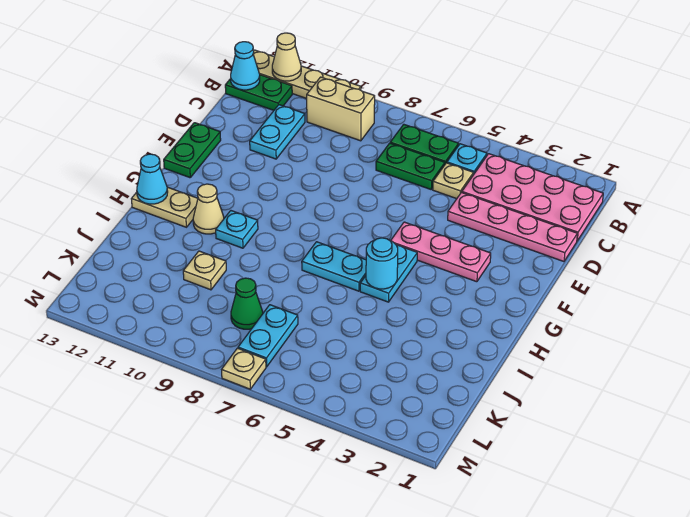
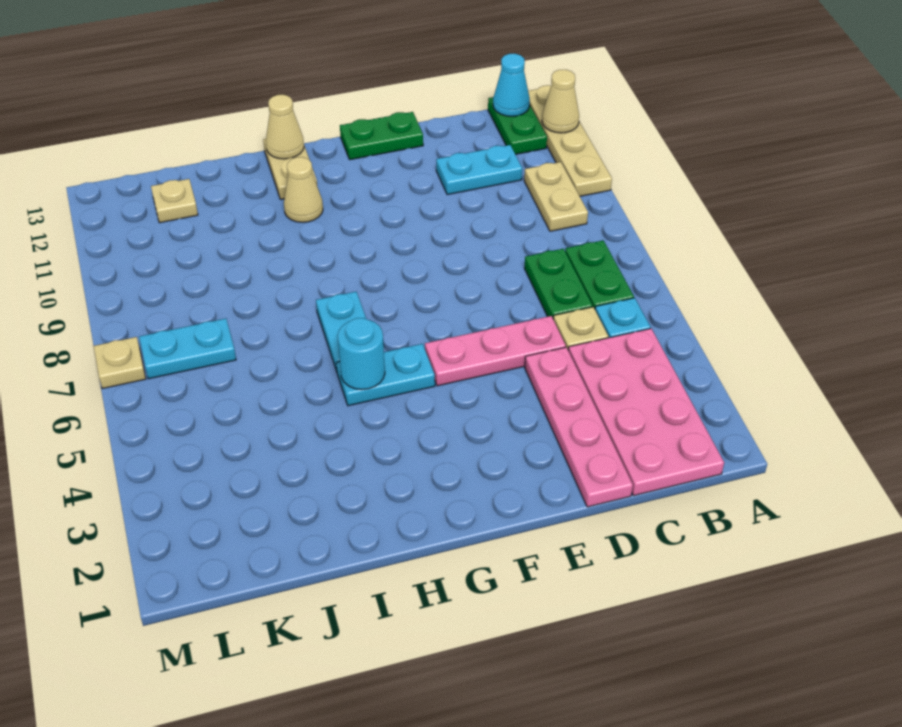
tan brick B9:B10 level 1 -> tan plate B9:B10 level 1
pink plate F3:F5 level 1 -> pink plate D5:F5 level 1
cyan plate H10 level 1 -> none
cyan cone H13 level 2 -> tan cone H13 level 2
tan plate J10 level 1 -> tan plate K12 level 1
green cone K8 level 1 -> none

